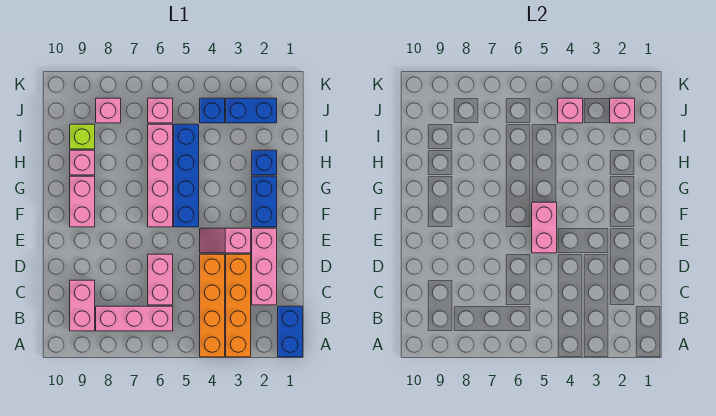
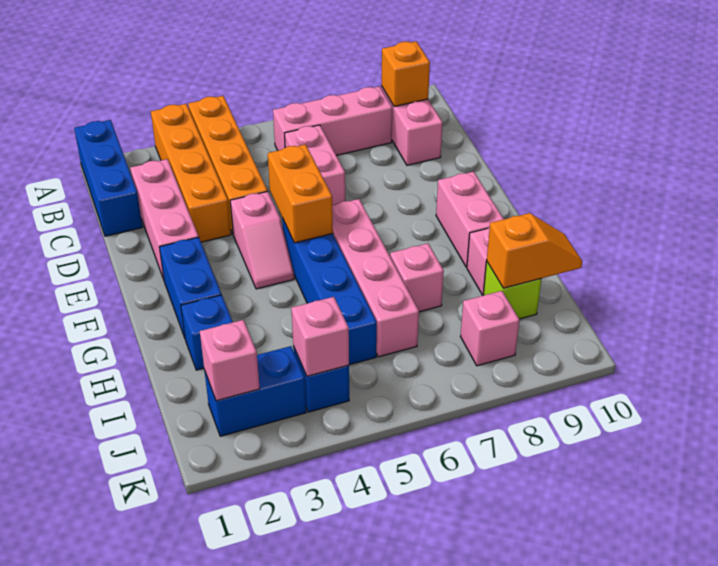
blue brick A1:B1 level 1 -> blue brick A1:C1 level 1
none -> orange brick B9 level 2
pink slope E3:E4 level 1 top 3 -> pink slope E4:F4 level 1 top E
pink brick E5:F5 level 2 -> orange brick E5:F5 level 2
none -> orange slope I9:I10 level 2 top 9
pink brick J6 level 1 -> pink brick H7 level 1

